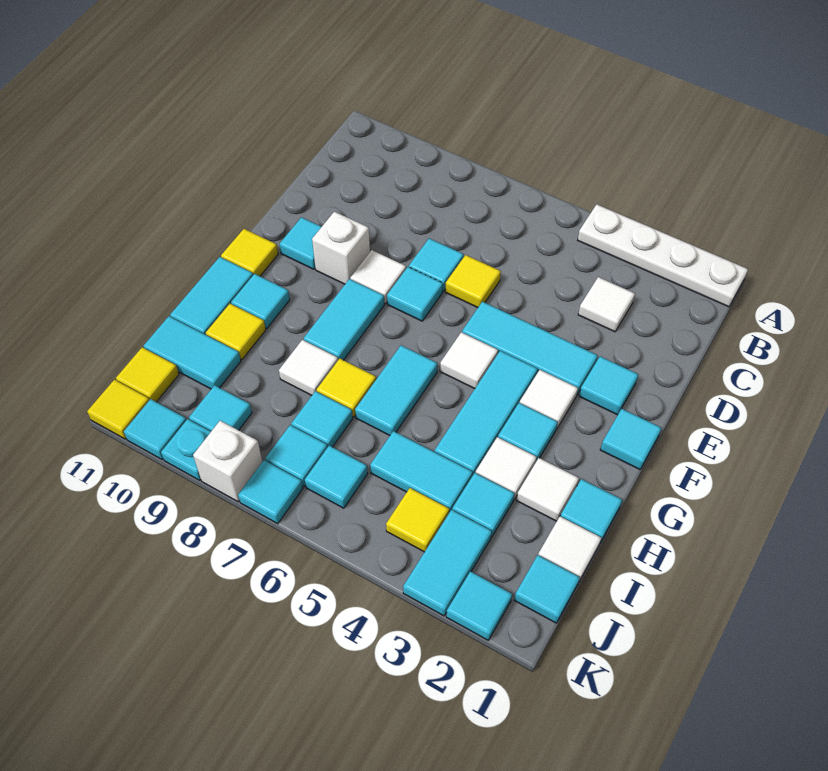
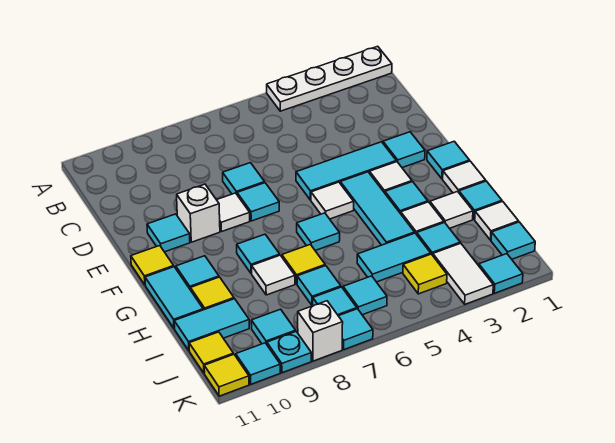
white tile C3 level 1 -> white tile G1 level 1
yellow tile D6 level 1 -> none
cyan tile F8:G8 level 1 -> cyan tile G8 level 1
cyan tile G6:H6 level 1 -> cyan tile G6 level 1
cyan tile J3:K3 level 1 -> white tile J3:K3 level 1

